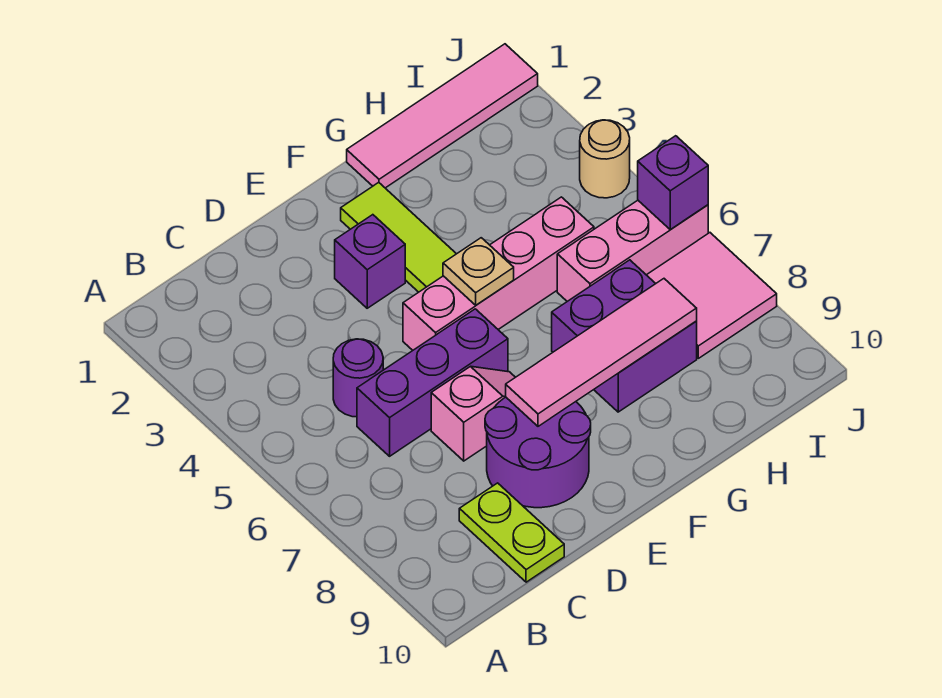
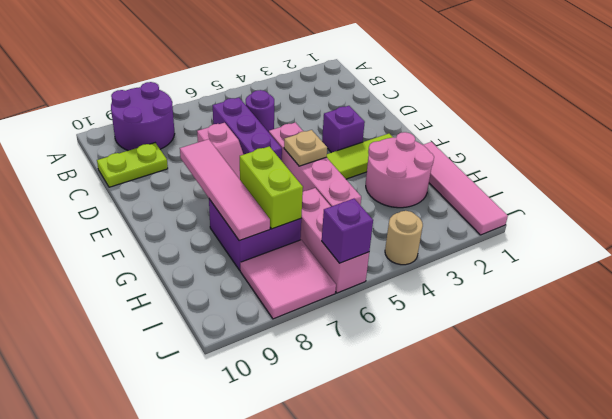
purple round brick D8:E9 level 1 -> purple round brick A8:B9 level 1
none -> pink round brick G2:H3 level 1
none -> lime brick G7:H7 level 2

